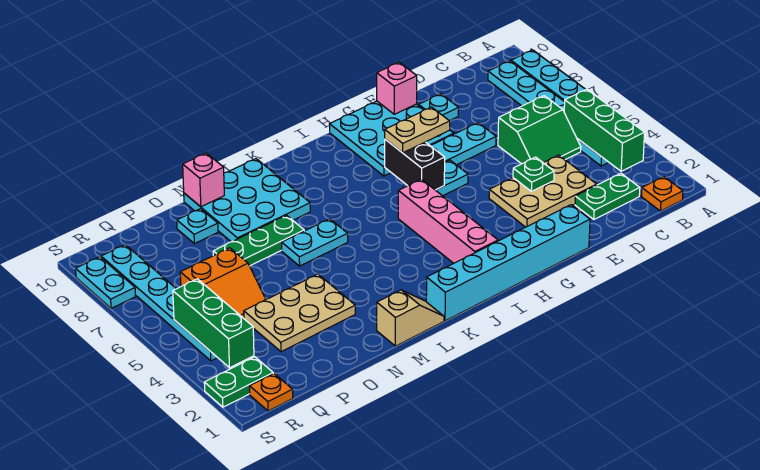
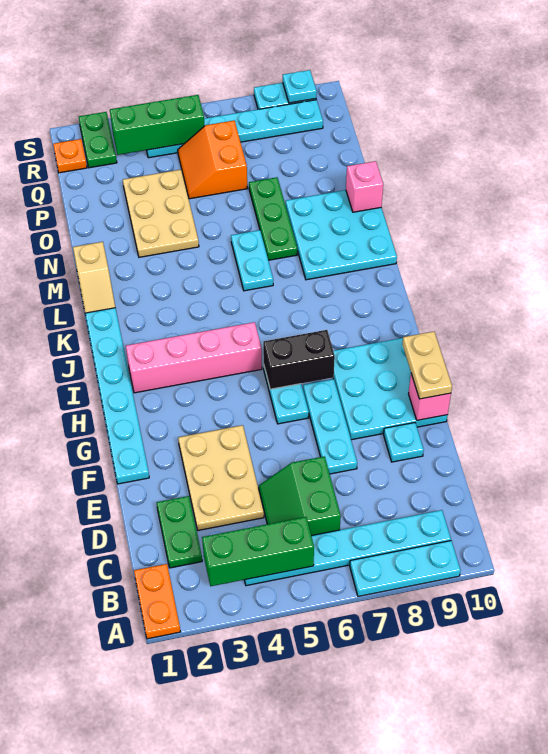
orange plate B1 level 1 -> orange plate A1:B1 level 1
green plate E4 level 2 -> none
cyan brick F1:K1 level 1 -> cyan plate F1:K1 level 1
tan plate G7:H7 level 3 -> tan plate F10:G10 level 3
cyan plate O9 level 1 -> cyan plate S9 level 2

